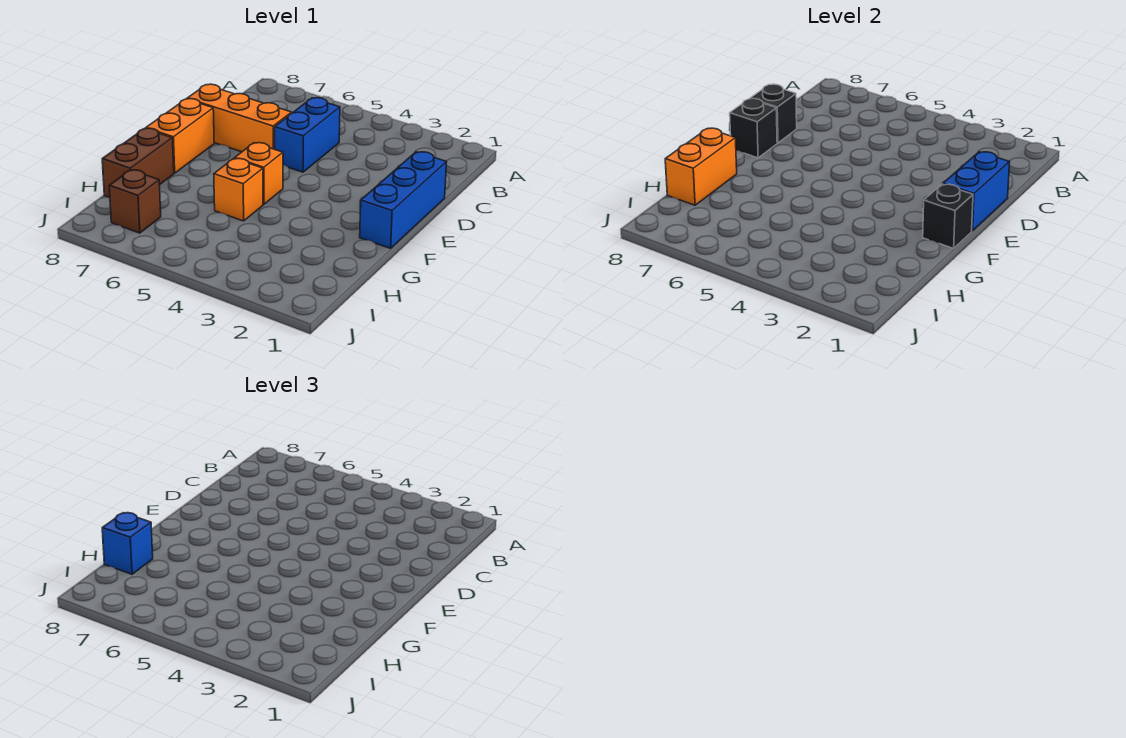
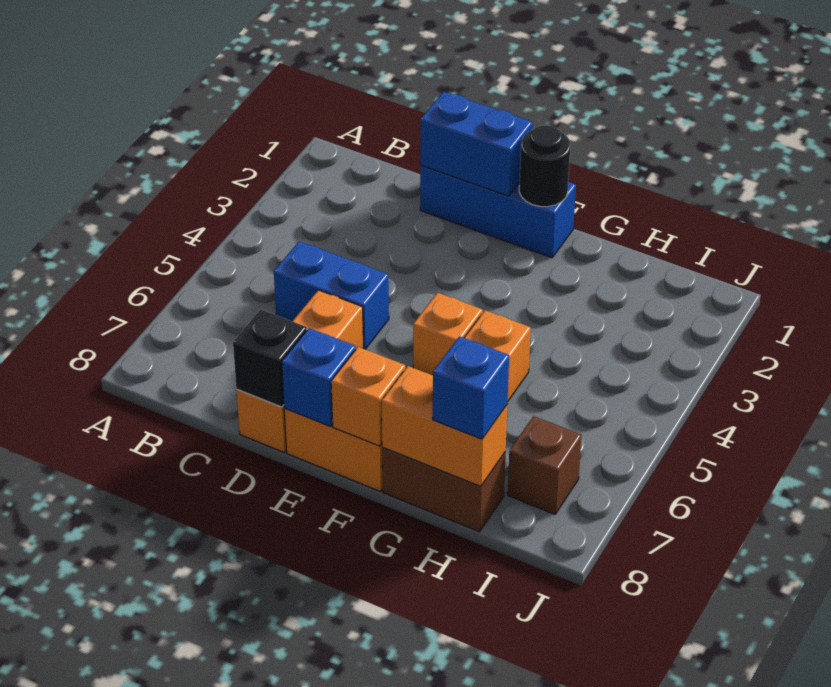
black brick E8 level 2 -> blue brick E8 level 2
black brick F1 level 2 -> black round brick F1 level 2
none -> orange brick F8 level 2

